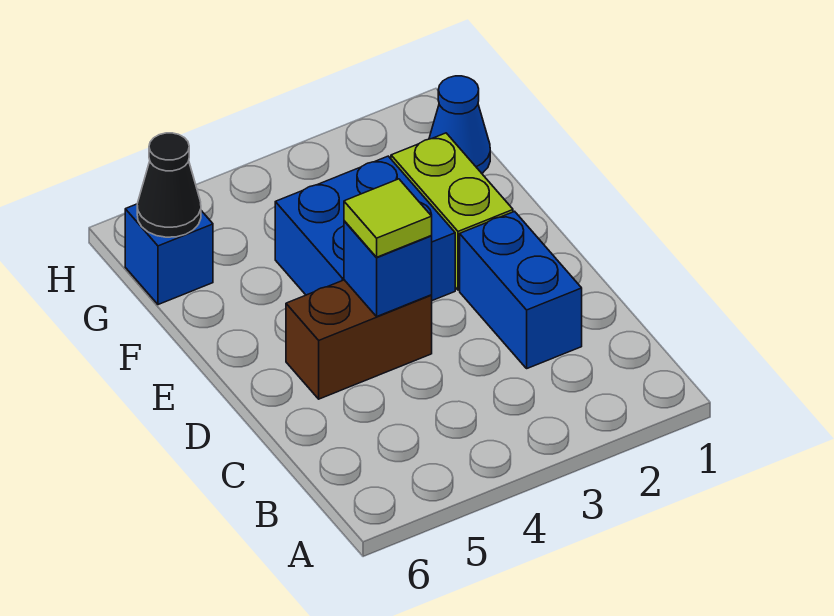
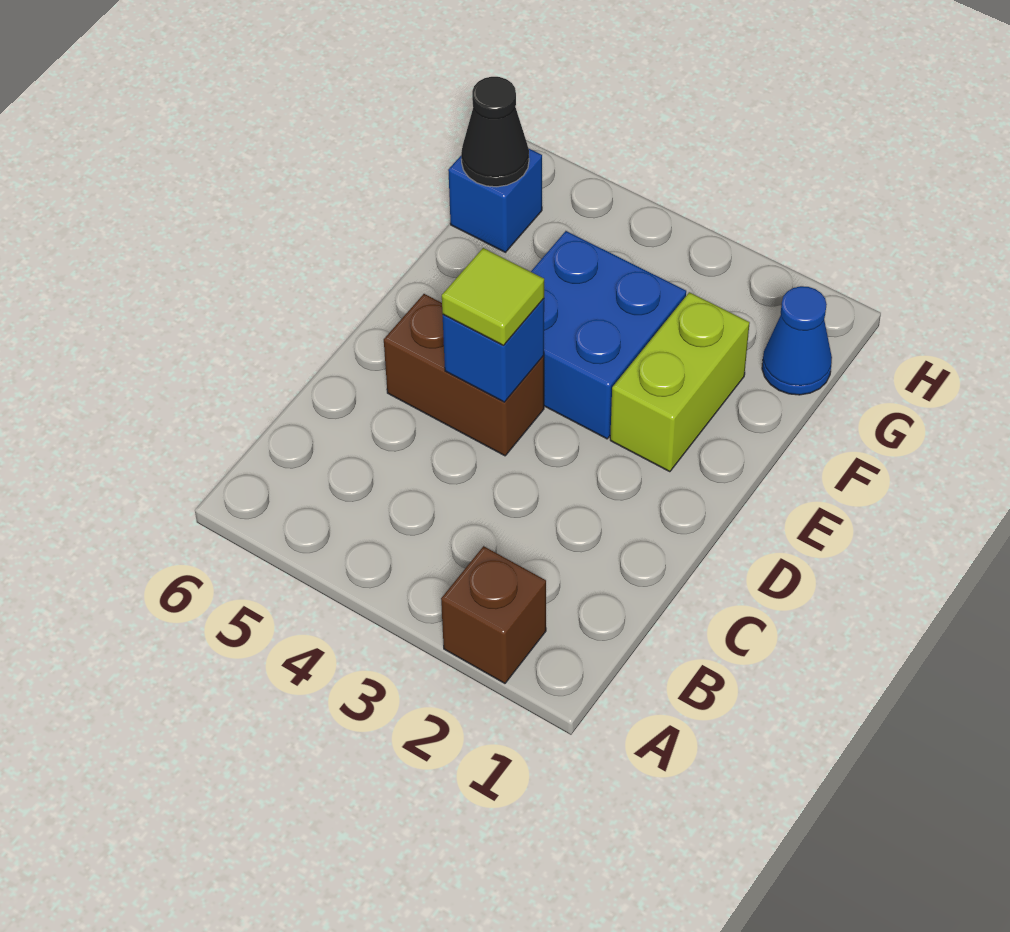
none -> brown brick A2 level 1
blue brick C2:D2 level 1 -> none

